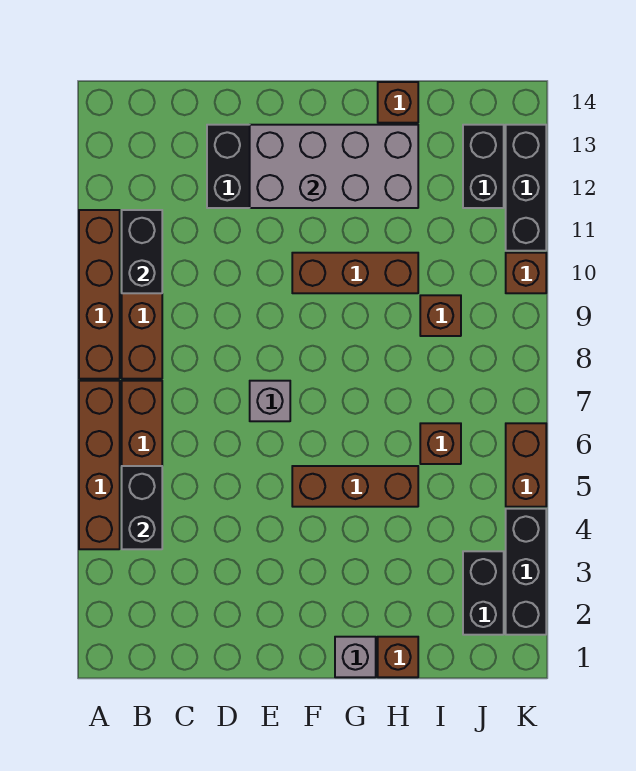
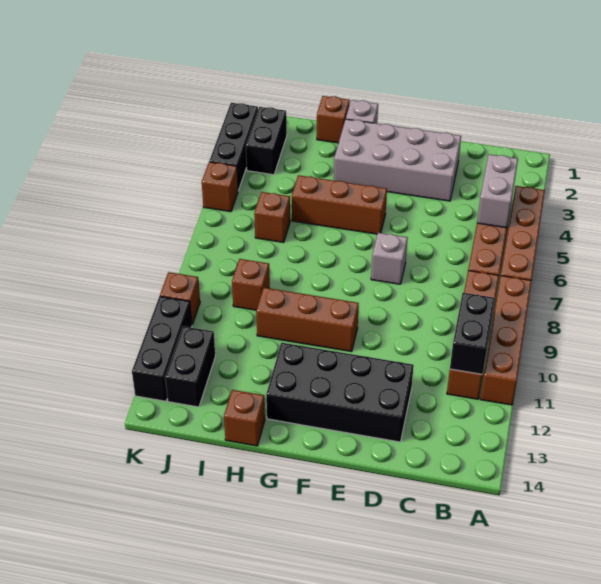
black brick B4:B5 level 2 -> grey brick B4:B5 level 2
grey brick E12:H13 level 2 -> grey brick D2:G3 level 1
brown brick K5:K6 level 1 -> brown brick K5 level 1

